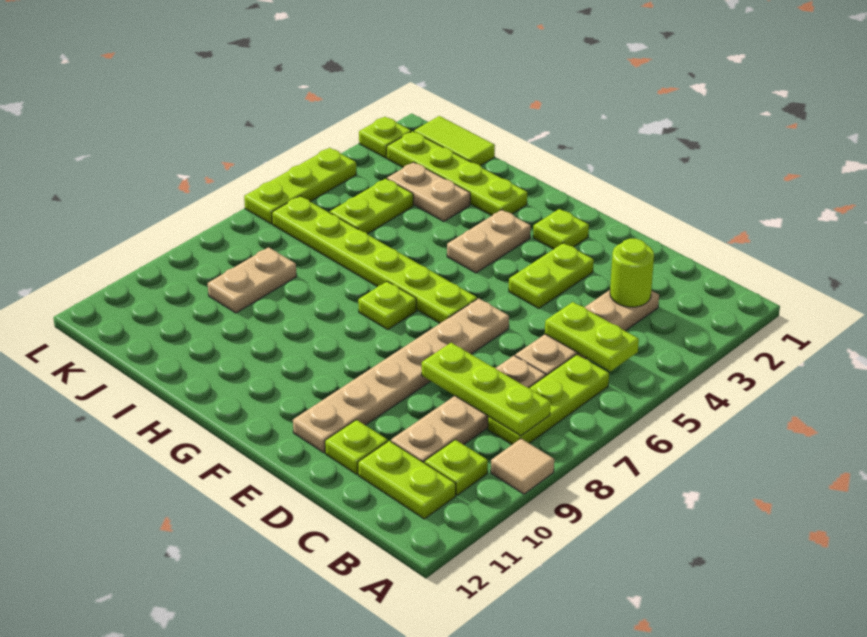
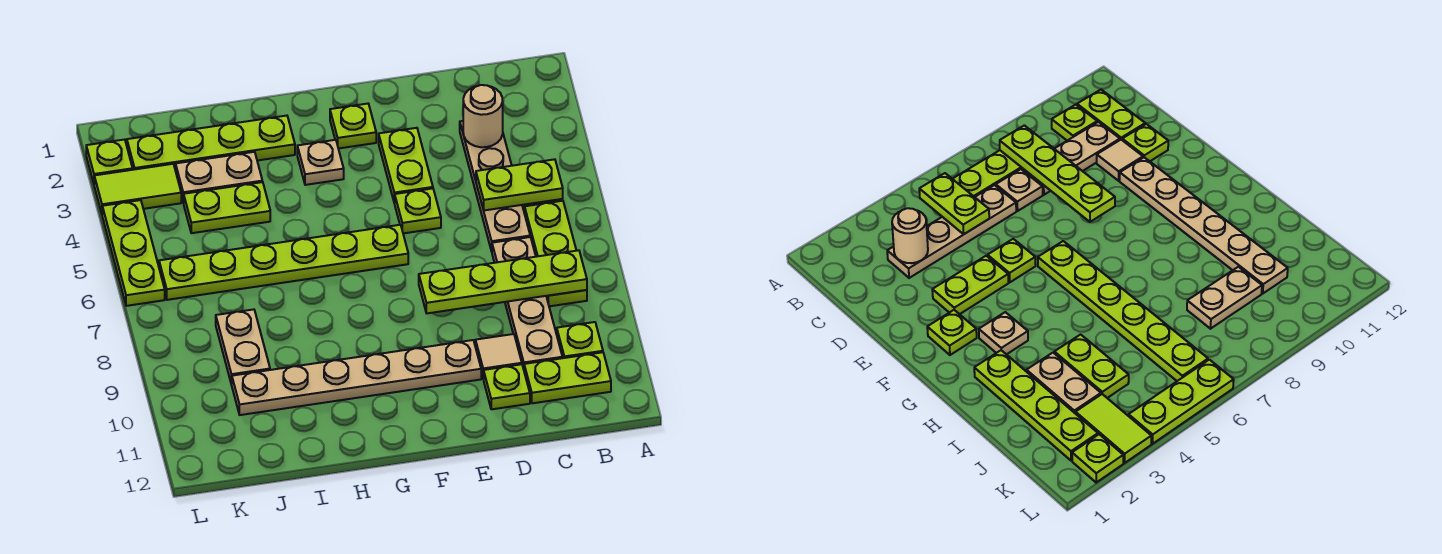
tan tile A9 level 1 -> tan tile D10 level 1
lime plate B8:D8 level 2 -> lime plate B8:E8 level 2
lime round brick C3 level 2 -> tan round brick C3 level 2
tan plate E6:E11 level 1 -> tan plate E10:J10 level 1
tan plate G3:G4 level 1 -> tan plate G3 level 1
lime plate G7 level 1 -> lime plate E5 level 1
lime tile J1:K1 level 1 -> lime tile K3:L3 level 1
lime plate J4:J5 level 1 -> lime plate I4:J4 level 1

